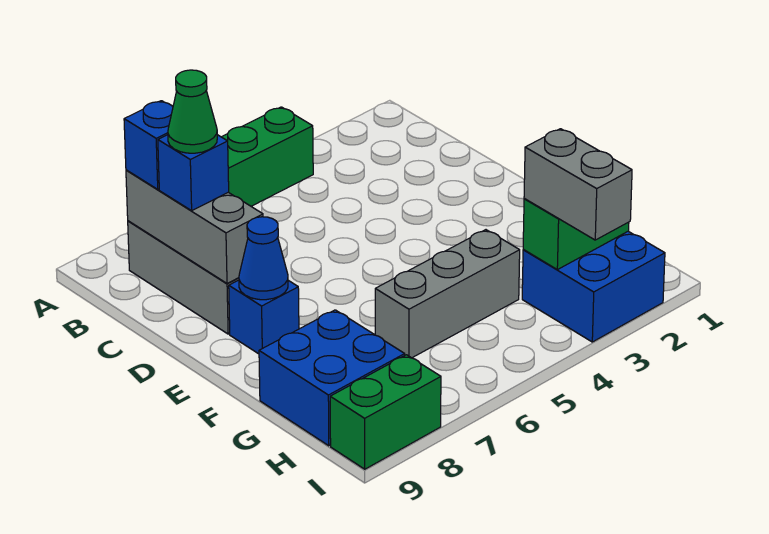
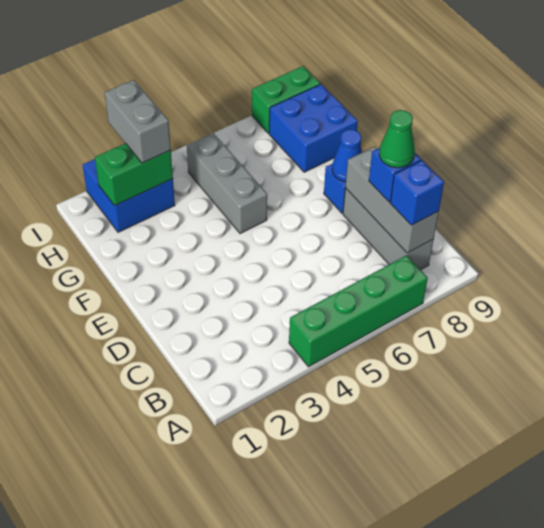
grey brick G4:G6 level 1 -> grey brick F5:H5 level 1

